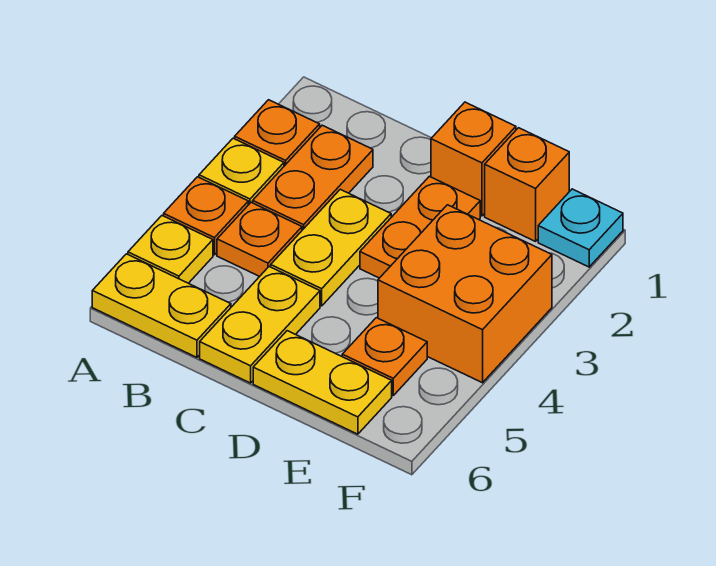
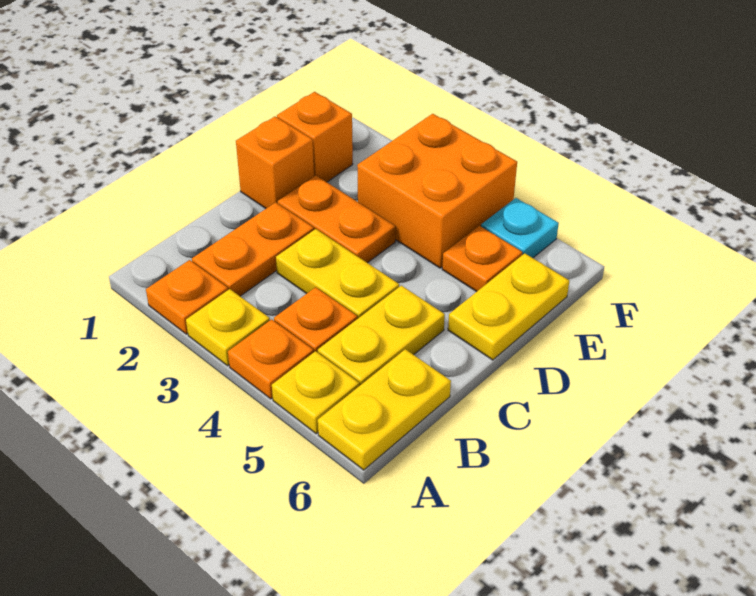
orange plate B2:B3 level 1 -> orange plate B2:C2 level 1
yellow plate C5:C6 level 1 -> yellow plate B5:C5 level 1
cyan plate F1 level 1 -> cyan plate F5 level 1

